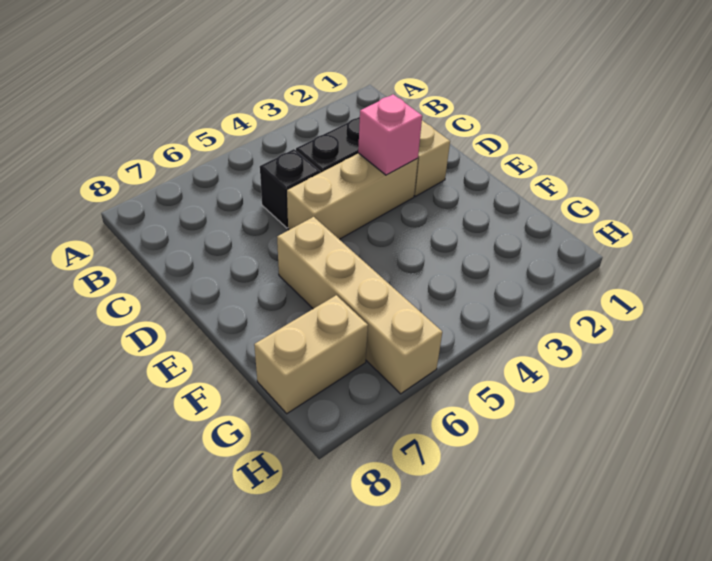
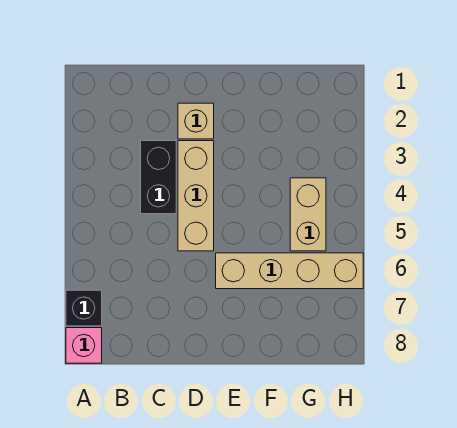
black brick C5 level 1 -> black brick A7 level 1
pink brick D3 level 2 -> pink brick A8 level 1
tan brick G7:G8 level 1 -> tan brick G4:G5 level 1

